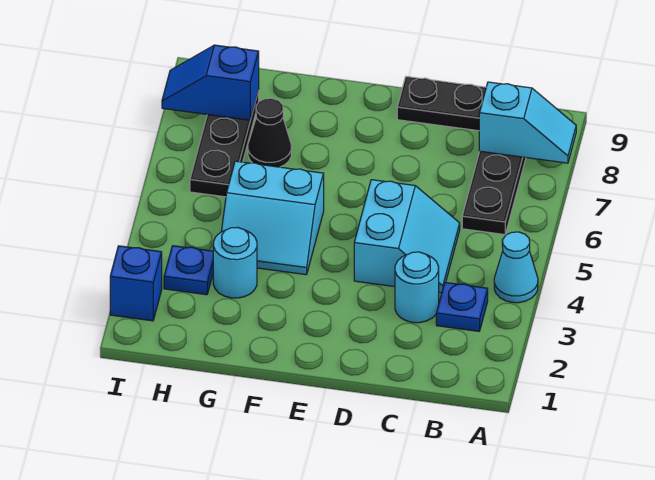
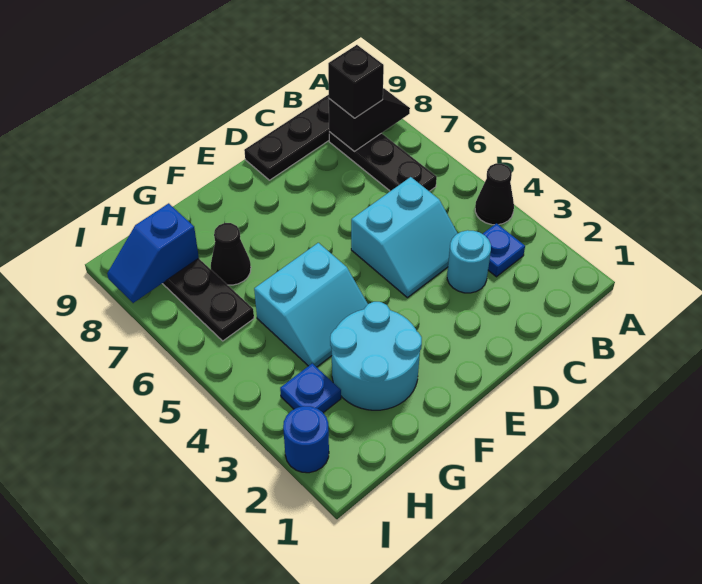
cyan cone A4 level 1 -> black cone A4 level 1
cyan slope A8:B8 level 2 top B -> black slope A8:B8 level 2 top B
none -> black brick B8 level 3
cyan slope C4:D5 level 1 top D -> cyan slope C4:D5 level 1 top 5
cyan round brick G3 level 1 -> cyan round brick F2:G3 level 1
blue brick I2 level 1 -> blue round brick I2 level 1

